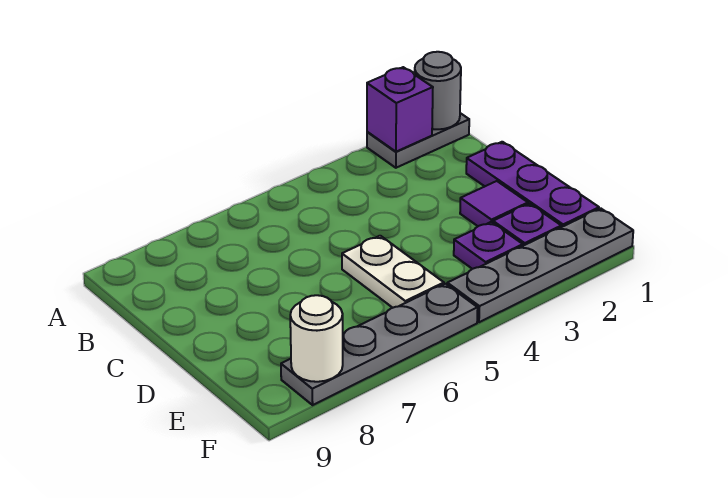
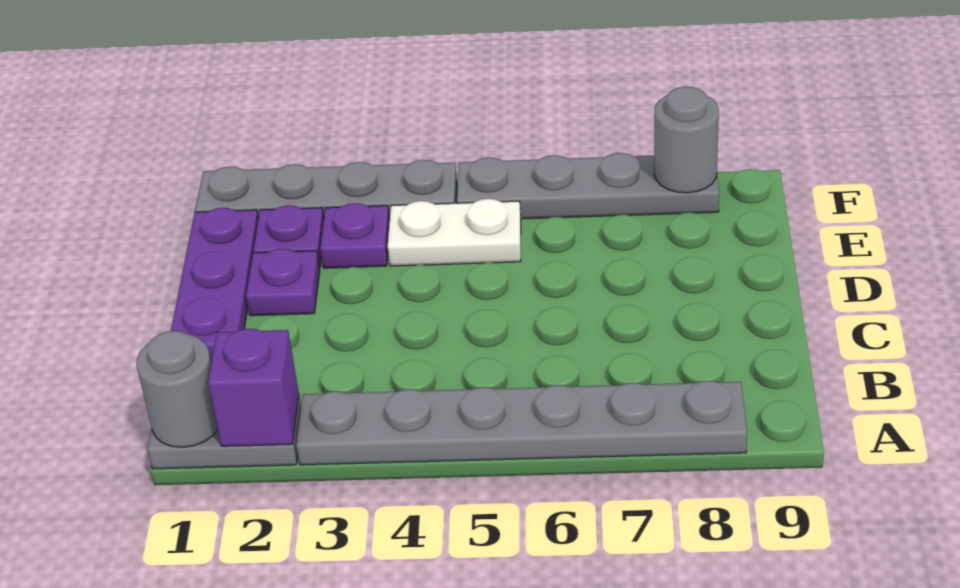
none -> grey plate A3:A8 level 1
purple tile D2 level 1 -> purple plate D2 level 1
white plate D5:E5 level 1 -> white plate E4:E5 level 1
white round brick F8 level 2 -> grey round brick F8 level 2

